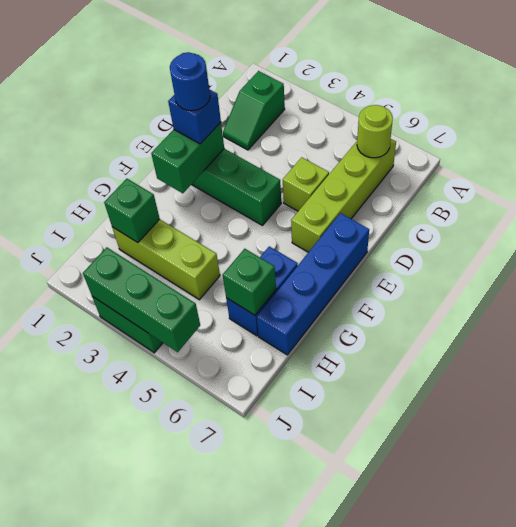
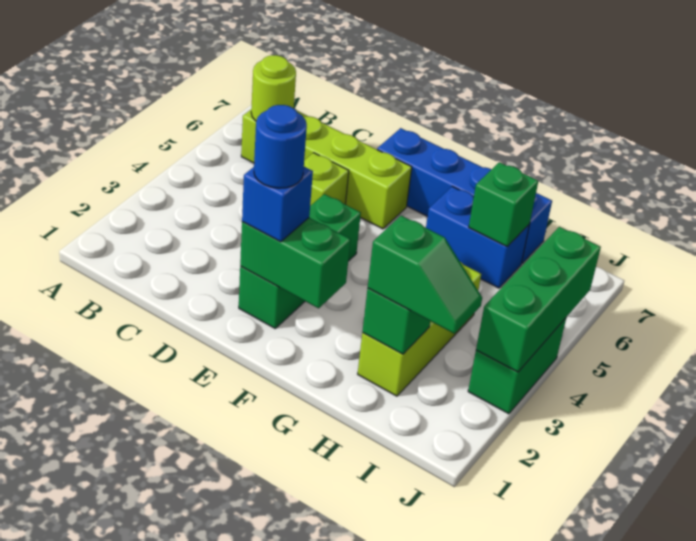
green slope B2:C2 level 1 top B -> green slope H2:I2 level 3 top H

